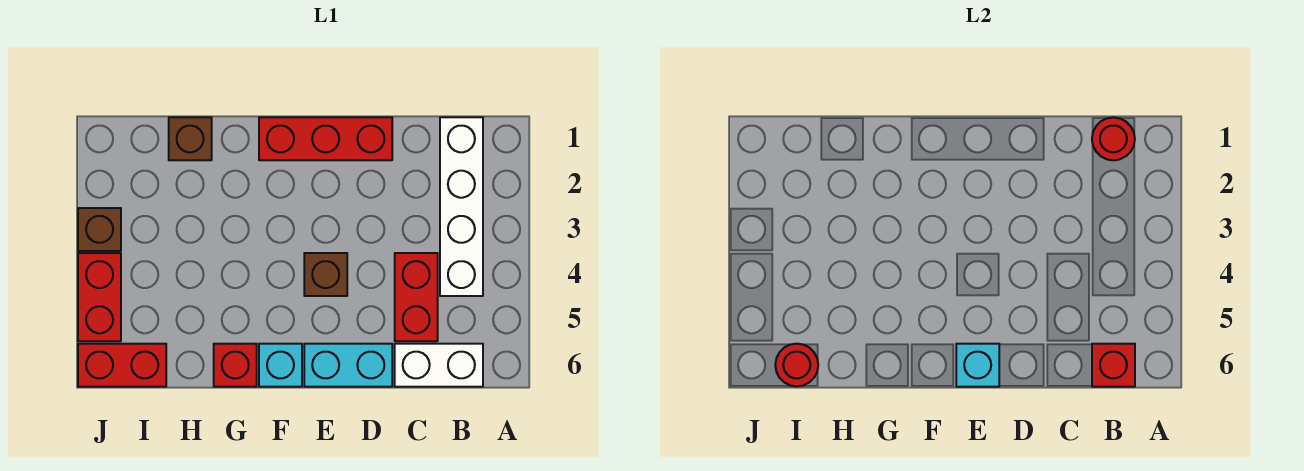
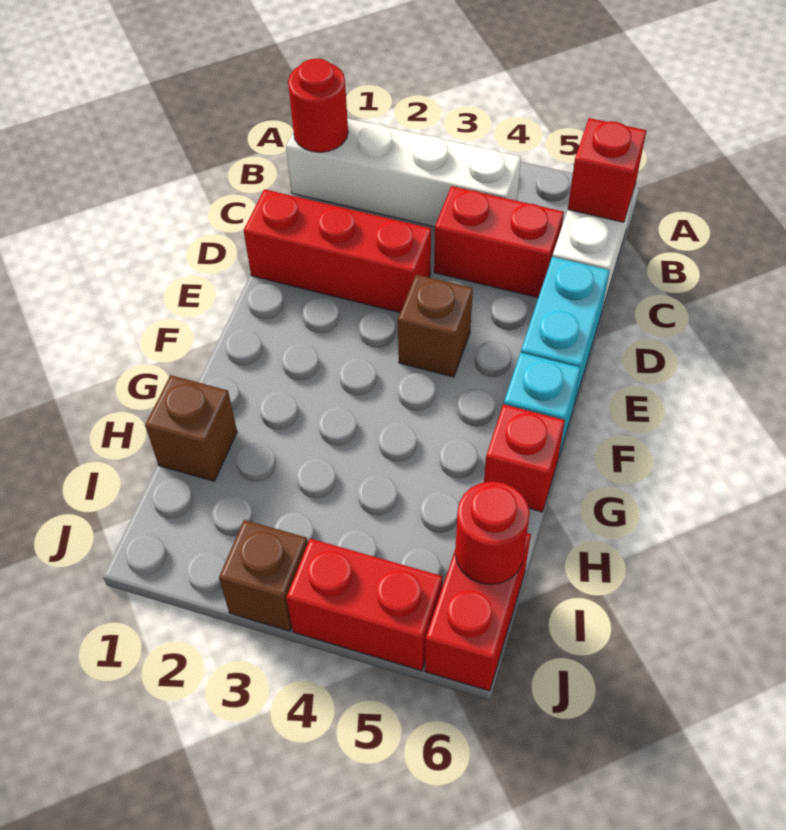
red brick D1:F1 level 1 -> red brick D1:D3 level 1
cyan brick E6 level 2 -> none

